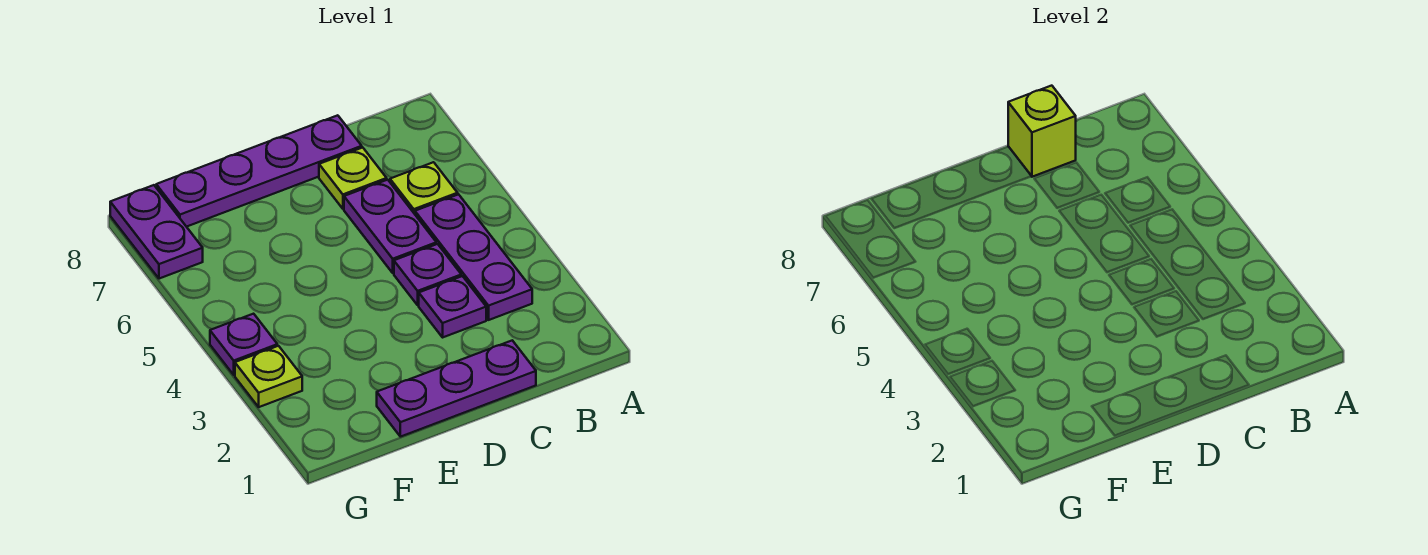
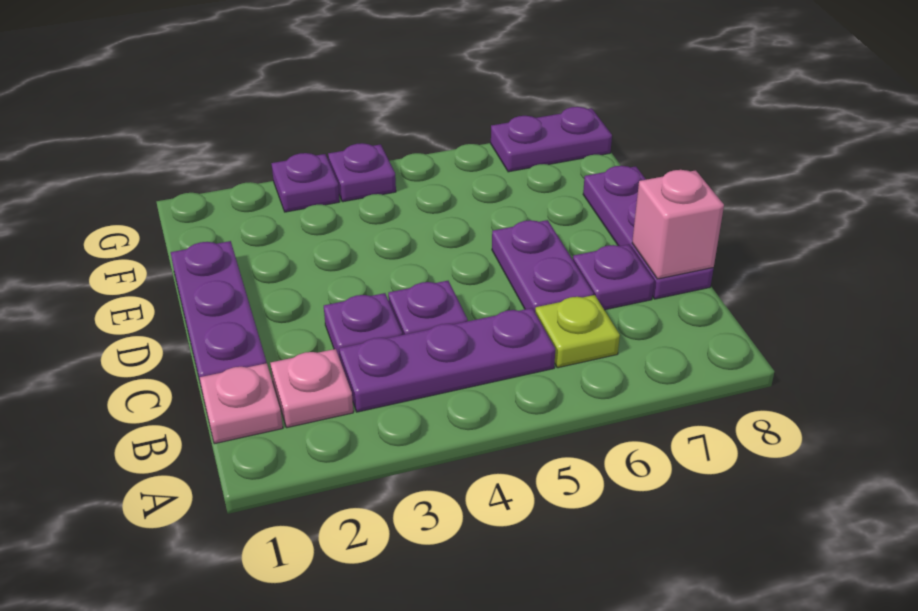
none -> pink plate B1 level 1
none -> pink plate B2 level 1
purple plate C5:C6 level 1 -> purple plate C6:D6 level 1
lime plate C7 level 1 -> purple plate C7 level 1
purple plate C8:F8 level 1 -> purple plate C8:E8 level 1
lime brick C8 level 2 -> pink brick C8 level 2
lime plate G3 level 1 -> purple plate G3 level 1

